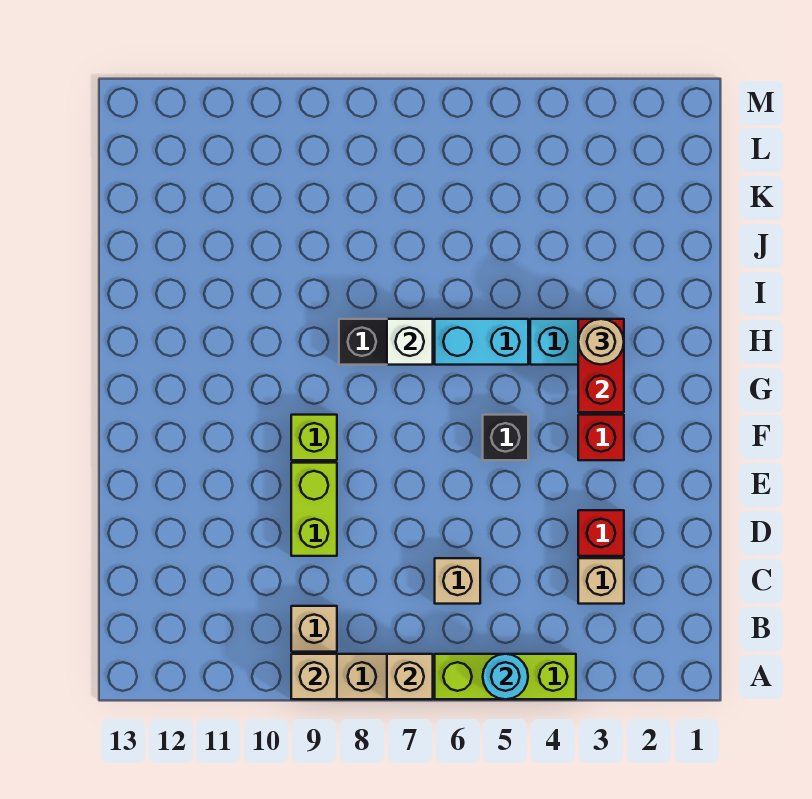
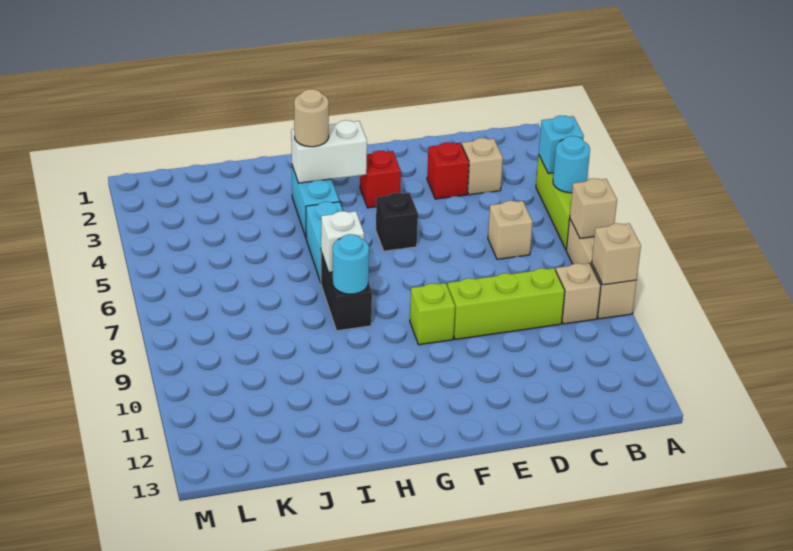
none -> cyan brick A4 level 2
lime brick D9:E9 level 1 -> lime brick C9:E9 level 1
red brick G3:H3 level 2 -> white brick G3:H3 level 2
none -> cyan round brick H8 level 2

